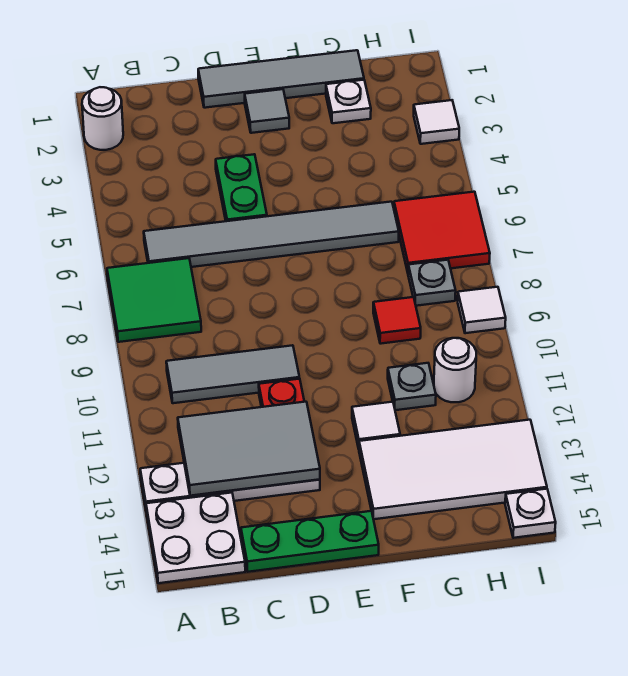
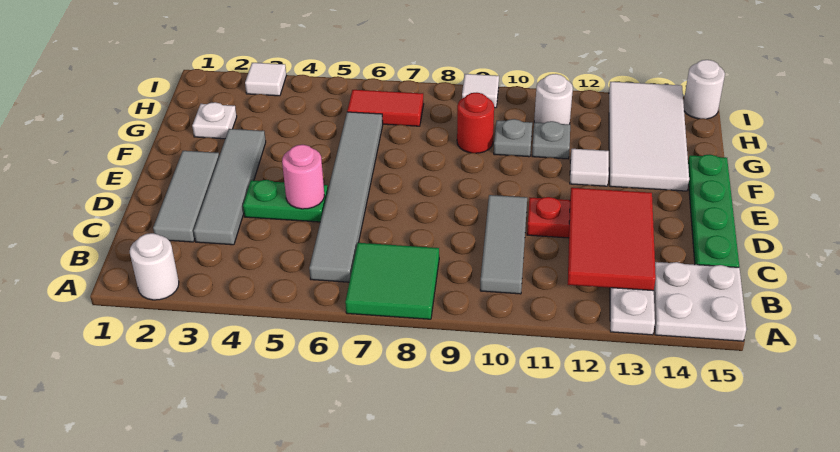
grey tile B12:D13 level 2 -> red tile B12:D13 level 2
green plate C15:E15 level 1 -> green plate C15:F15 level 1
grey tile D1:G1 level 1 -> grey tile C3:F3 level 1
none -> pink round brick D5 level 2
grey tile E2 level 1 -> grey tile C2:E2 level 1
red tile G9 level 1 -> red round brick G9 level 1
red tile H6:I7 level 1 -> red tile H6:H7 level 1
grey plate H8 level 1 -> grey plate G10 level 1
white plate I15 level 1 -> white round brick I15 level 1

